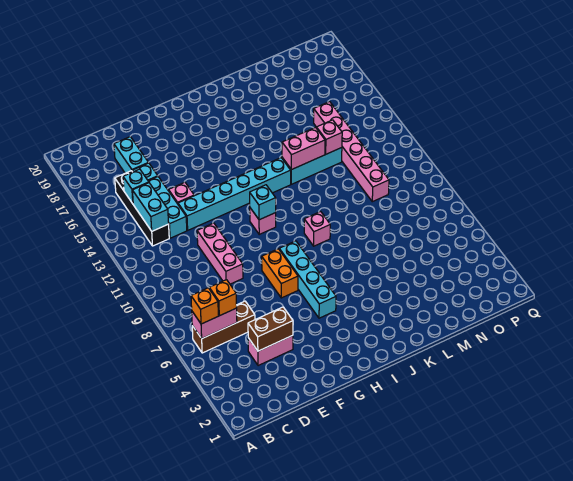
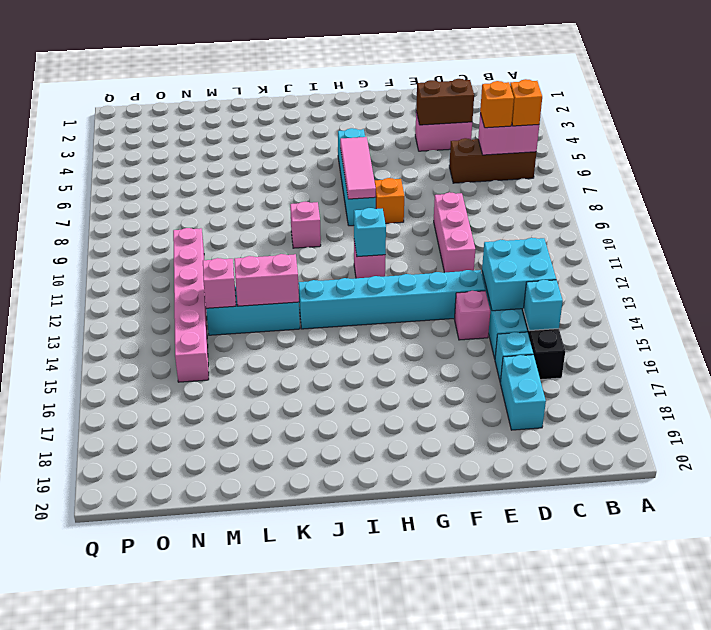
cyan brick C13:C14 level 2 -> cyan brick C13:D14 level 2
orange brick G7:G8 level 1 -> orange brick G8 level 1
none -> pink tile H6:H8 level 2

